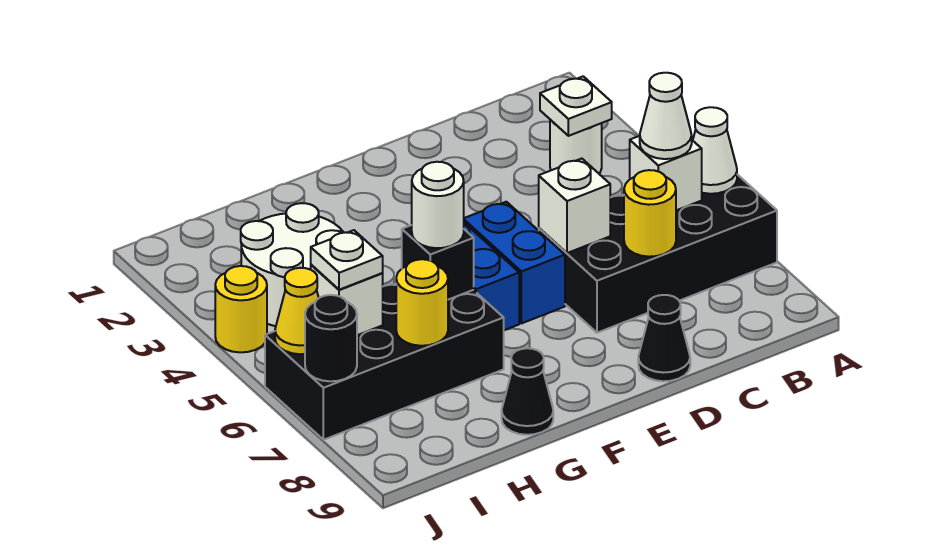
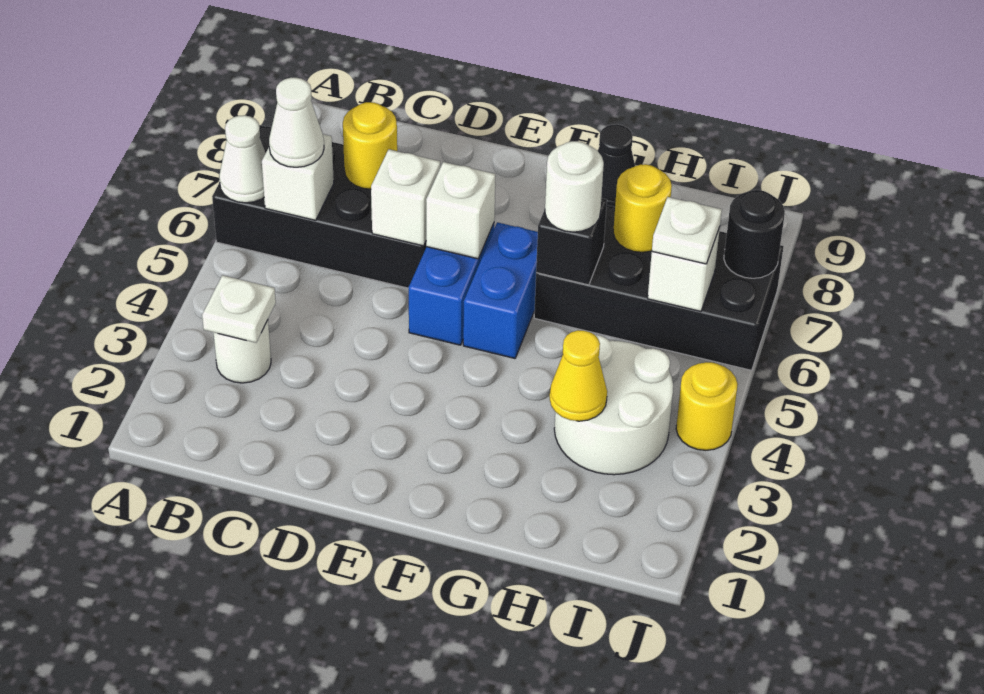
black cone D9 level 1 -> none
none -> white brick E6 level 2
yellow cone J6 level 2 -> yellow cone H3 level 2

